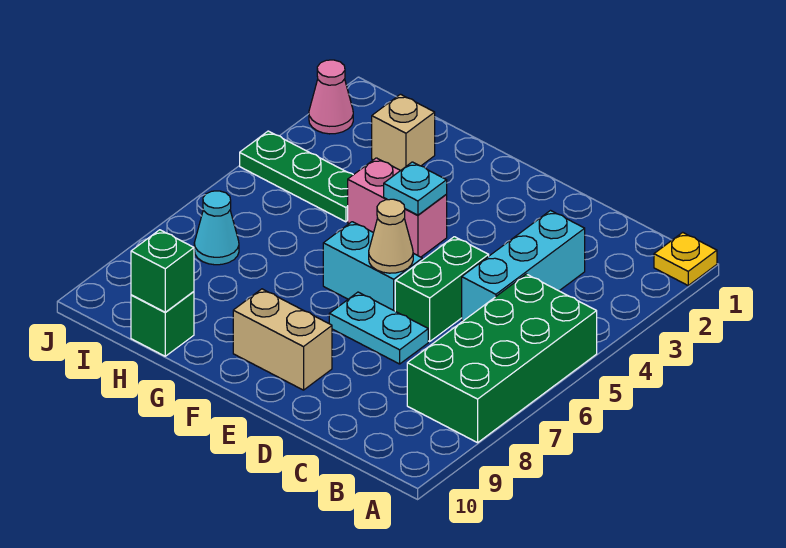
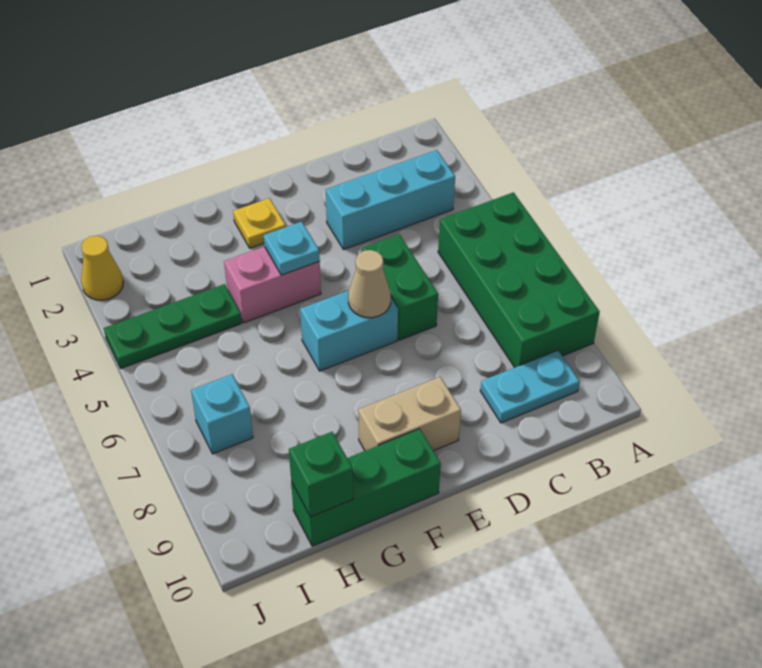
yellow plate A1 level 1 -> yellow plate F2 level 1
cyan brick C3:C5 level 1 -> cyan brick B3:D3 level 1
cyan plate D7:E7 level 1 -> cyan plate B9:C9 level 1
tan brick H2 level 1 -> none
green brick H10 level 1 -> green brick F10:H10 level 1
cyan cone I7 level 1 -> cyan brick I7 level 1
pink cone J2 level 1 -> yellow cone J2 level 1

